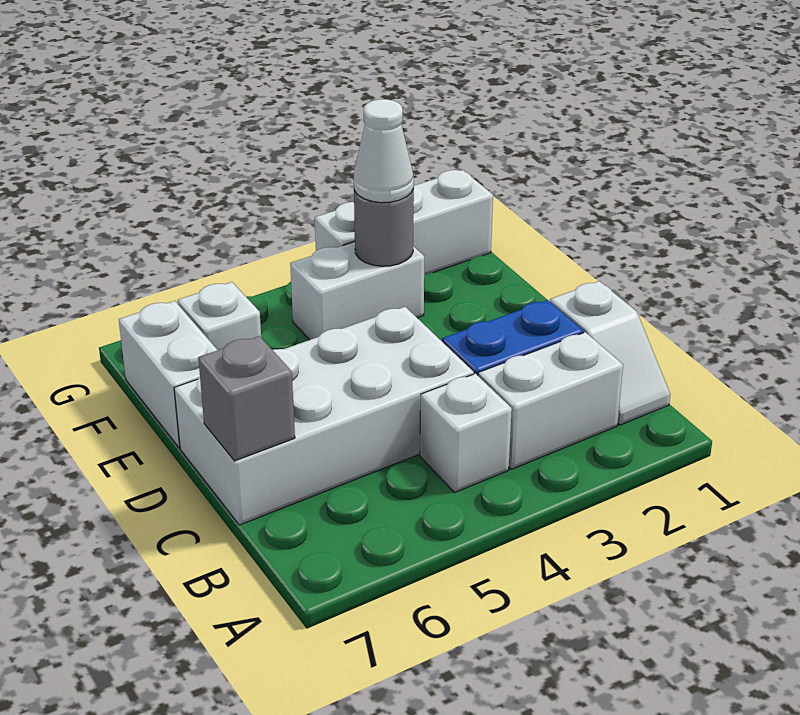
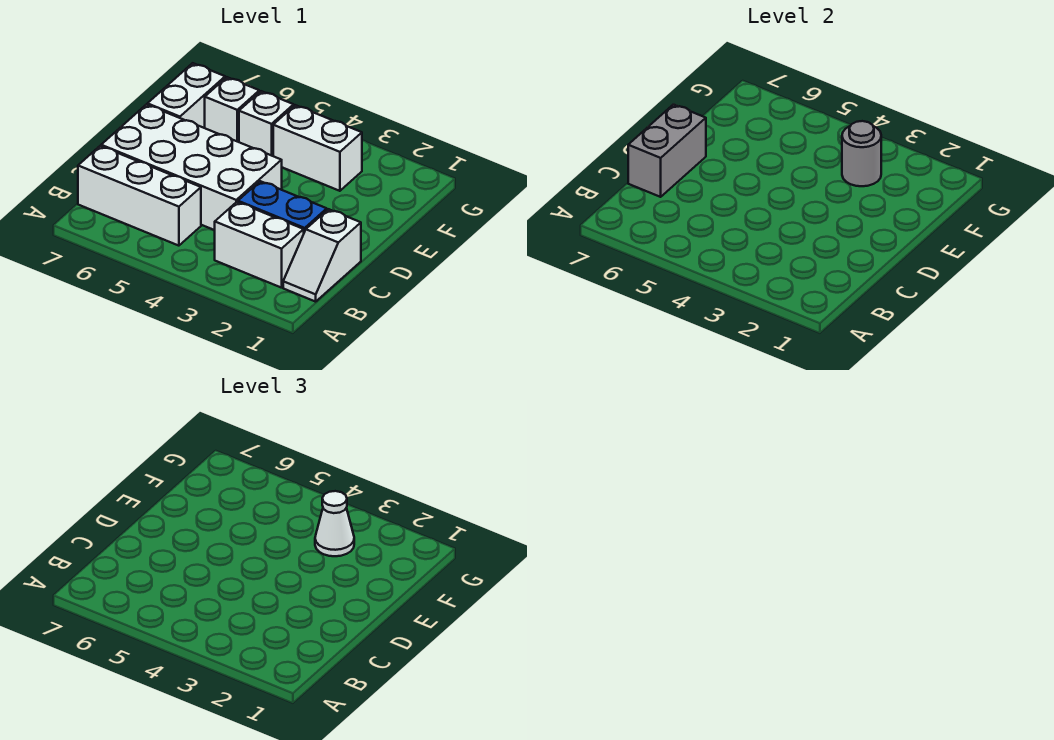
white brick B4 level 1 -> white brick F5 level 1
grey brick C7 level 2 -> grey brick C7:D7 level 2
white brick G1:G3 level 1 -> white brick B5:B7 level 1

